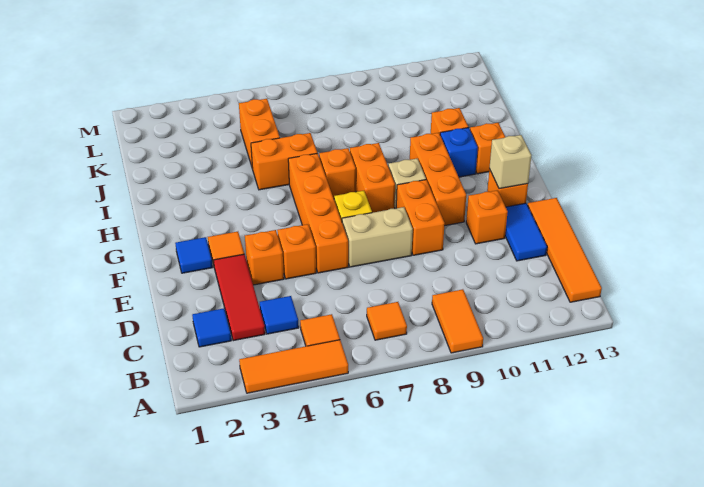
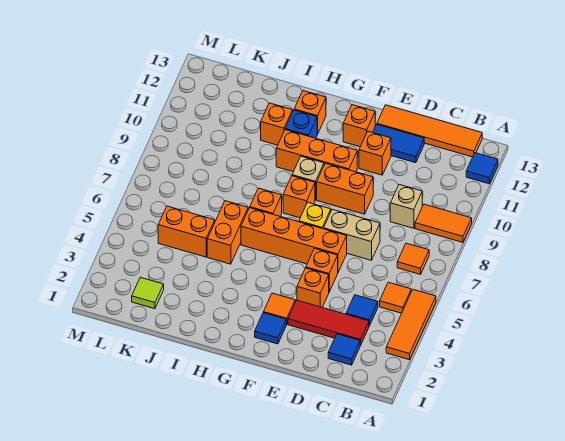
none -> blue tile A12 level 1
tan brick E7:E8 level 1 -> tan brick D7:E7 level 1
tan brick F12 level 2 -> tan brick C9 level 1
orange brick G8:H8 level 1 -> orange brick G8 level 1
none -> lime tile K2 level 1

